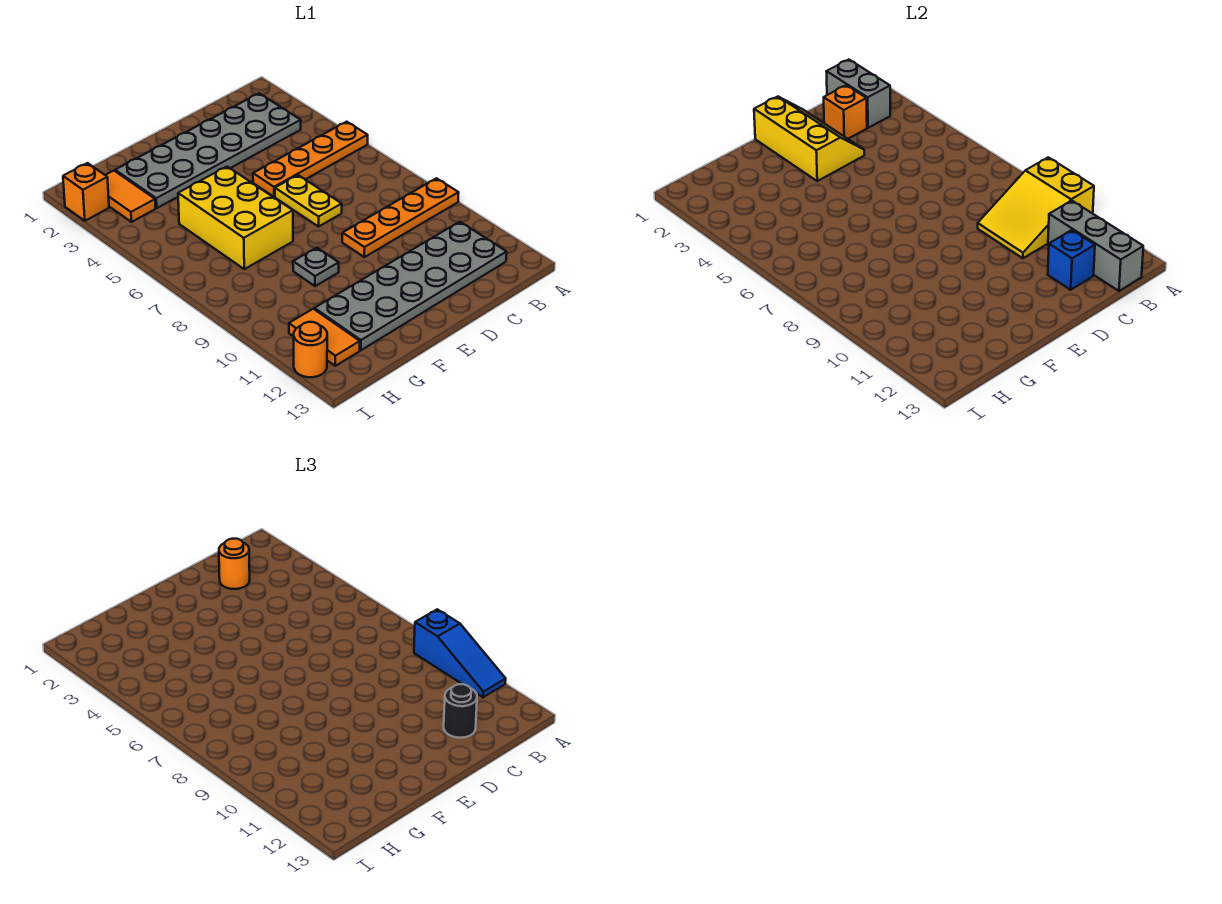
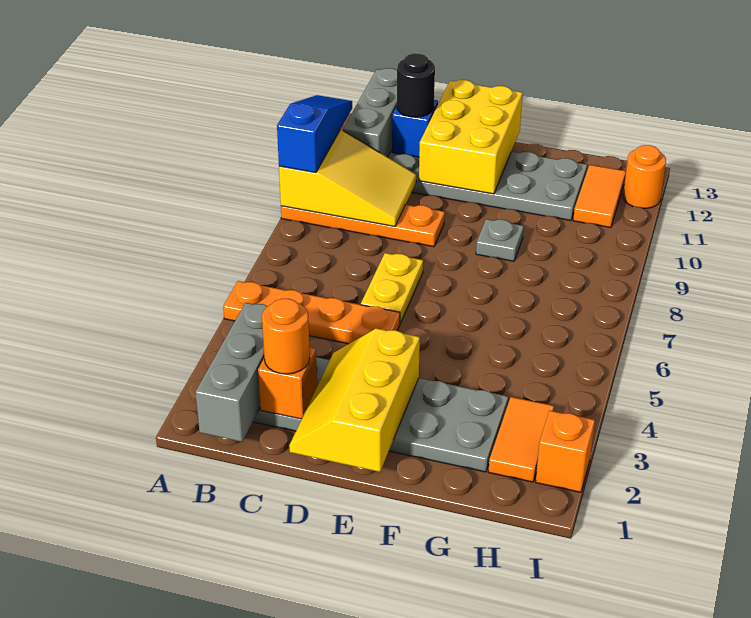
grey brick B1:B2 level 2 -> grey brick B1:B3 level 2
yellow brick F5:G7 level 1 -> yellow brick D11:E13 level 2

